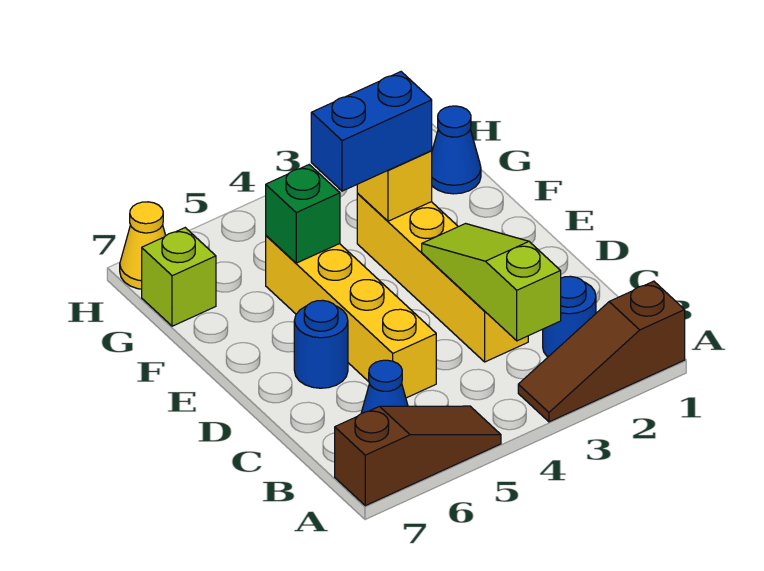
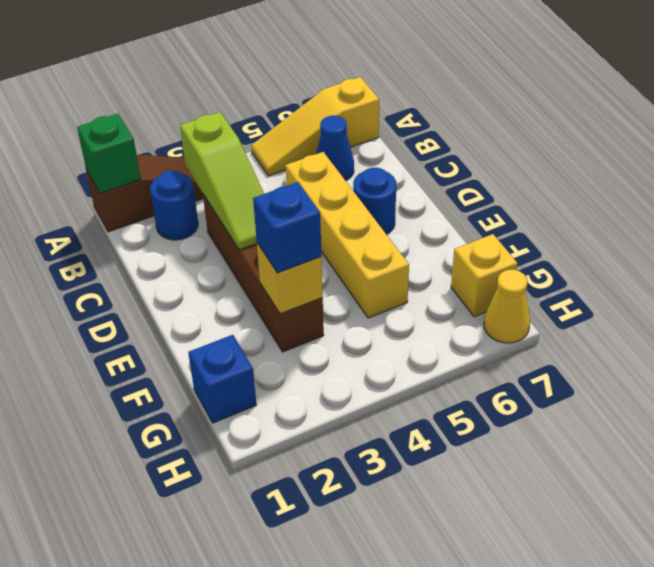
brown slope A5:A7 level 1 top 7 -> yellow slope A5:A7 level 1 top 7
yellow brick C3:F3 level 1 -> brown brick C3:F3 level 1
blue brick F3:F4 level 3 -> blue brick F3 level 3
green brick F5 level 2 -> green brick A1 level 2
blue cone G1 level 1 -> blue brick G1 level 1
lime brick G7 level 1 -> yellow brick G7 level 1

